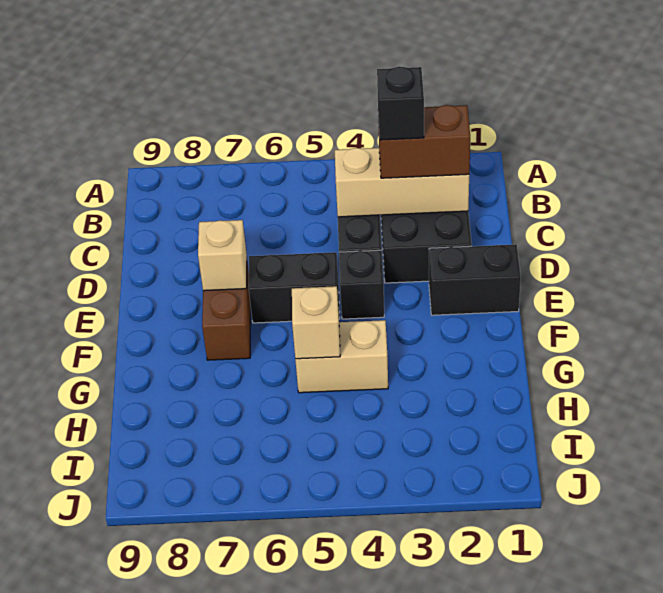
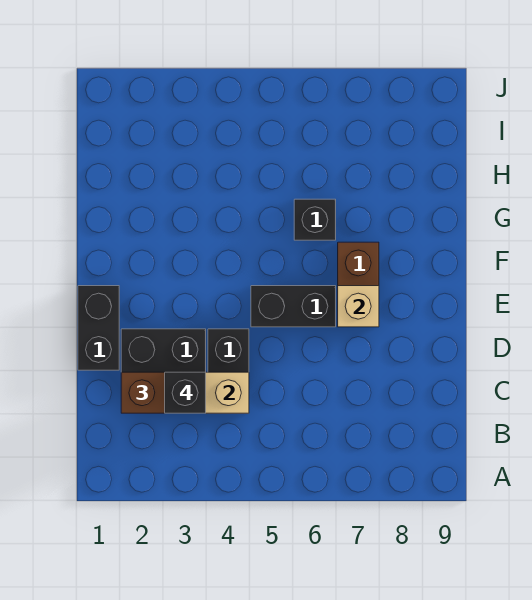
black brick E1:E2 level 1 -> black brick D1:E1 level 1
black brick E4 level 1 -> black brick G6 level 1
tan brick G4:G5 level 1 -> none
tan brick G5 level 2 -> none

